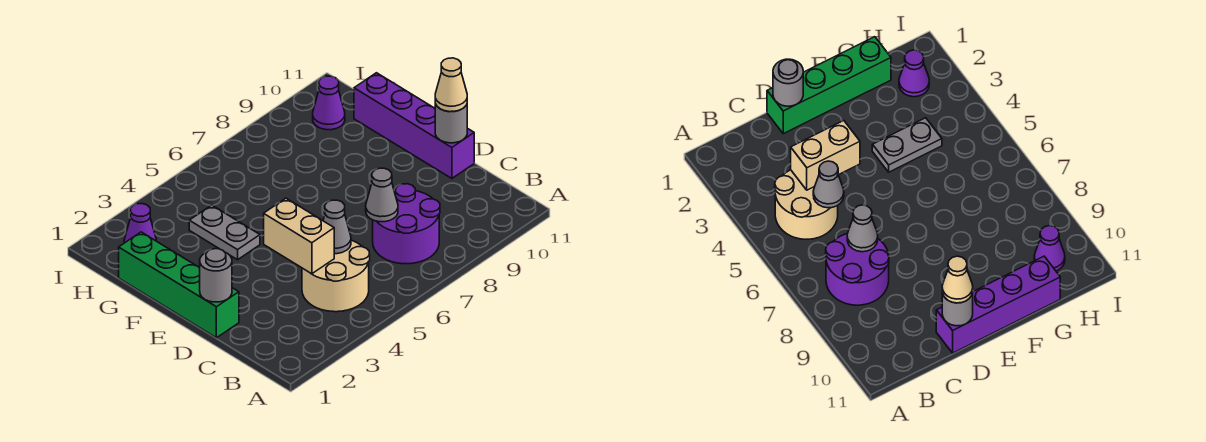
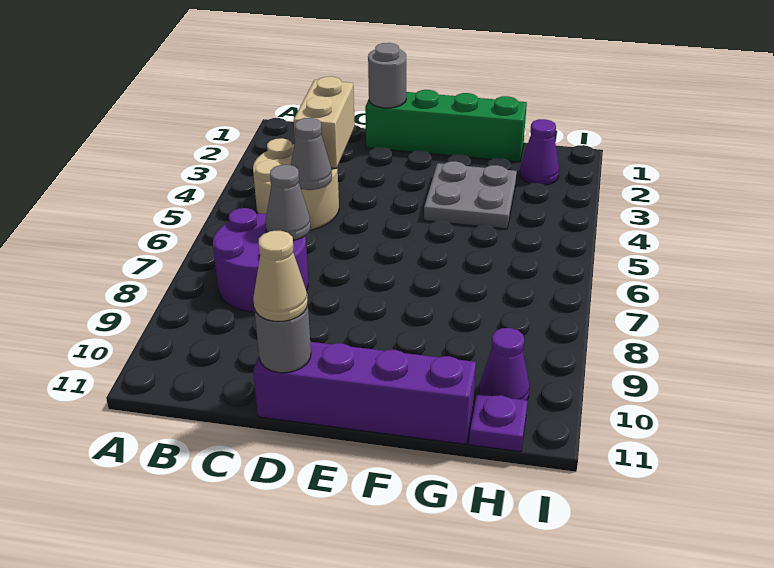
tan brick C4:D4 level 2 -> tan brick C3:C4 level 2
grey plate F4:G4 level 1 -> grey plate F3:G4 level 1
none -> purple plate H11 level 1

